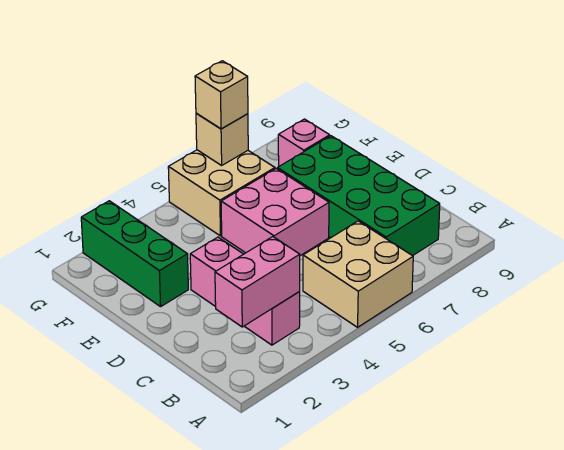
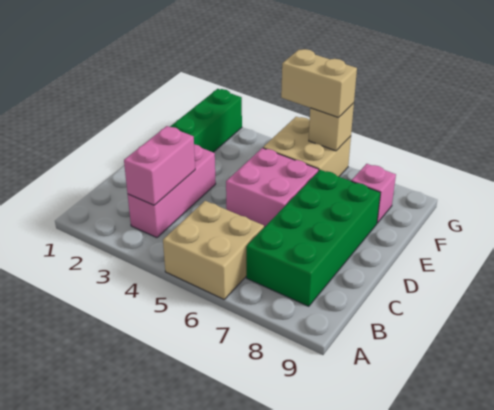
pink brick B2:B3 level 2 -> pink brick B3:C3 level 2
tan brick G6 level 3 -> tan brick G5:G6 level 3

